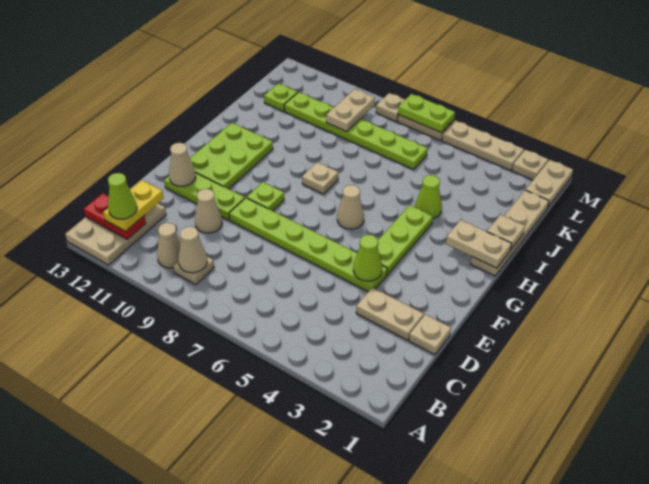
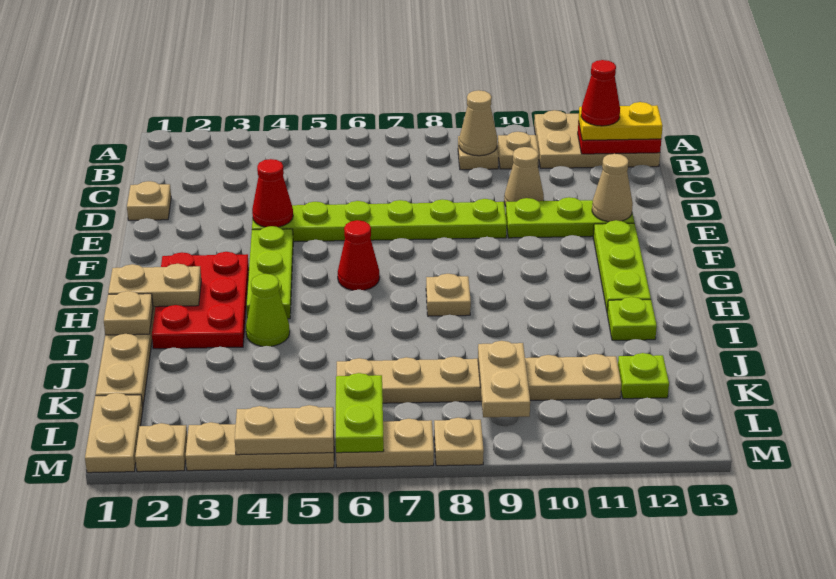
tan plate A12:C13 level 1 -> tan plate A11:B13 level 1
tan cone B10 level 1 -> tan plate B10 level 1
yellow plate B12:C12 level 3 -> yellow plate B12:B13 level 3
lime cone B12 level 4 -> red cone B12 level 4
tan plate D2:D3 level 1 -> tan plate M4:M5 level 2
lime cone E4 level 2 -> red cone E4 level 2
lime plate F9 level 1 -> lime plate I12 level 1
lime plate F11:H12 level 1 -> lime plate F12:H12 level 1
none -> red plate G2:I3 level 1
tan cone G6 level 1 -> red cone G6 level 1
lime plate K6:K11 level 1 -> tan plate K6:K11 level 1
lime plate M6:M7 level 2 -> lime plate L6:M6 level 2

